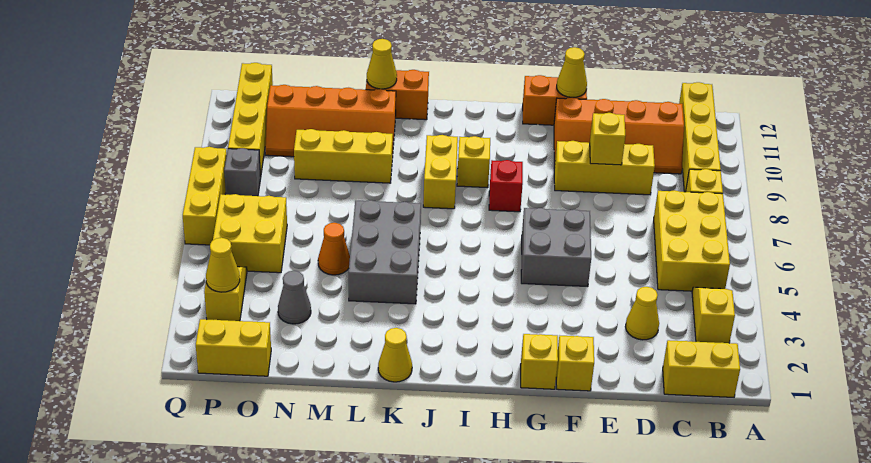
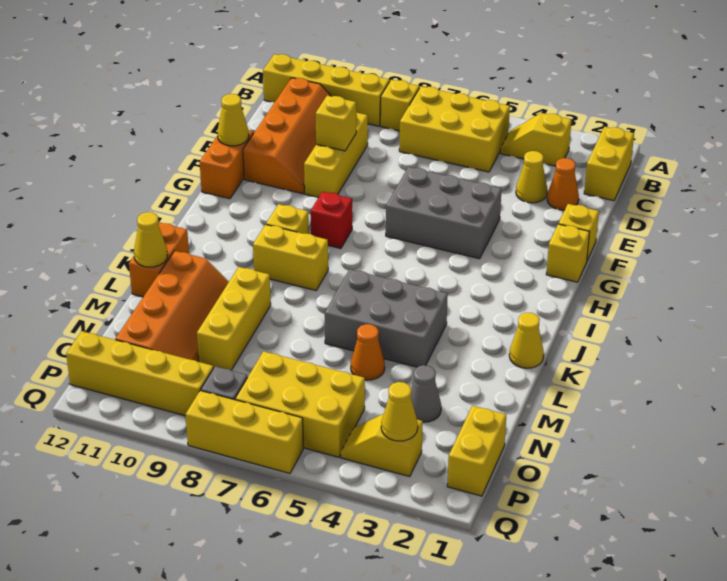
none -> orange cone D2 level 1
grey brick F5:G6 level 1 -> grey brick F4:G6 level 1
yellow brick O5:P6 level 1 -> yellow brick O5:P7 level 1

